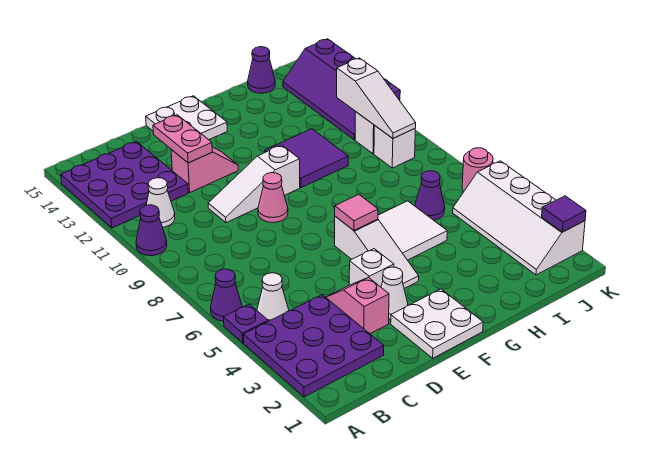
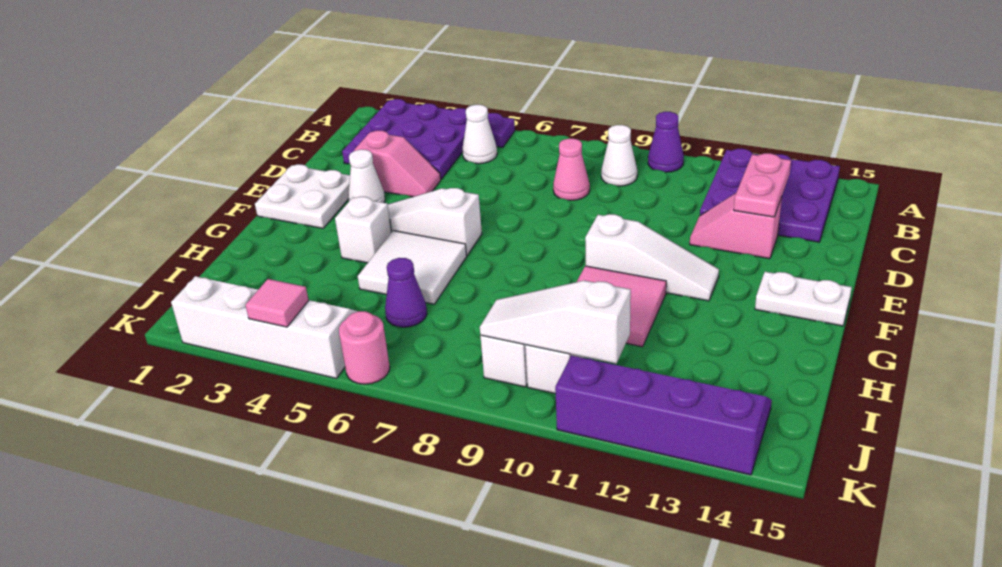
purple cone A6 level 1 -> none
white cone B11 level 1 -> white cone B9 level 1
white slope D10:F10 level 1 top F -> white slope F10:F12 level 1 top 10
pink slope D12:E12 level 1 top D -> pink slope D12:D13 level 1 top 13
pink plate D12:D13 level 2 -> pink plate C13:D13 level 2
white brick E4 level 1 -> white brick G4 level 1
pink cone E9 level 1 -> pink cone C8 level 1
white plate E14:F15 level 1 -> white plate F14:F15 level 1
pink tile F6 level 2 -> pink tile K4 level 2
purple tile G10:H11 level 1 -> pink tile G10:H11 level 1
purple cone I15 level 1 -> none
purple tile K2 level 2 -> none

